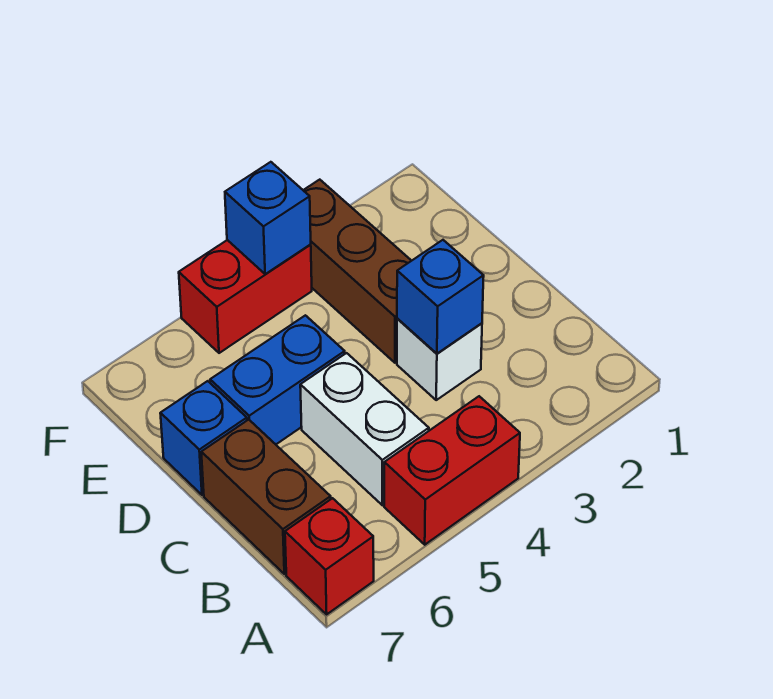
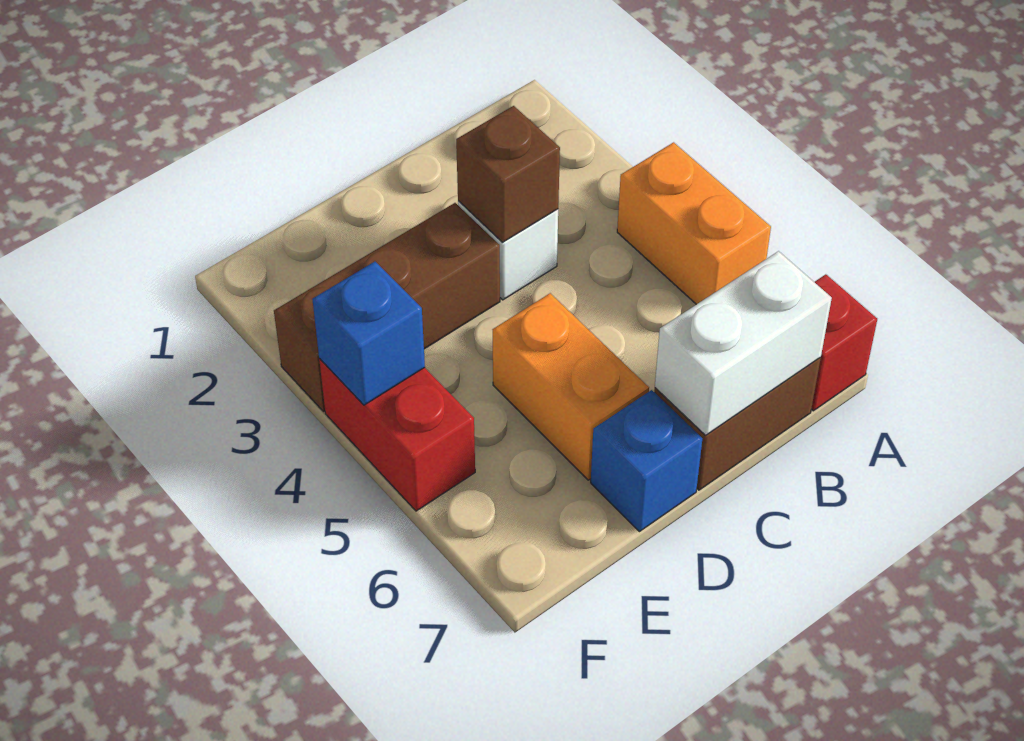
red brick A4:A5 level 1 -> orange brick A4:A5 level 1
white brick B5:C5 level 1 -> white brick B7:C7 level 2
blue brick C3 level 2 -> brown brick C3 level 2
blue brick D5:D6 level 1 -> orange brick D5:D6 level 1

